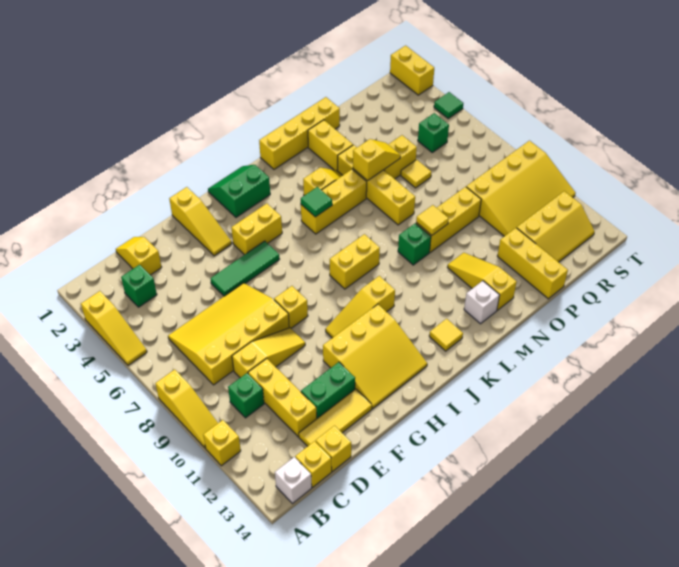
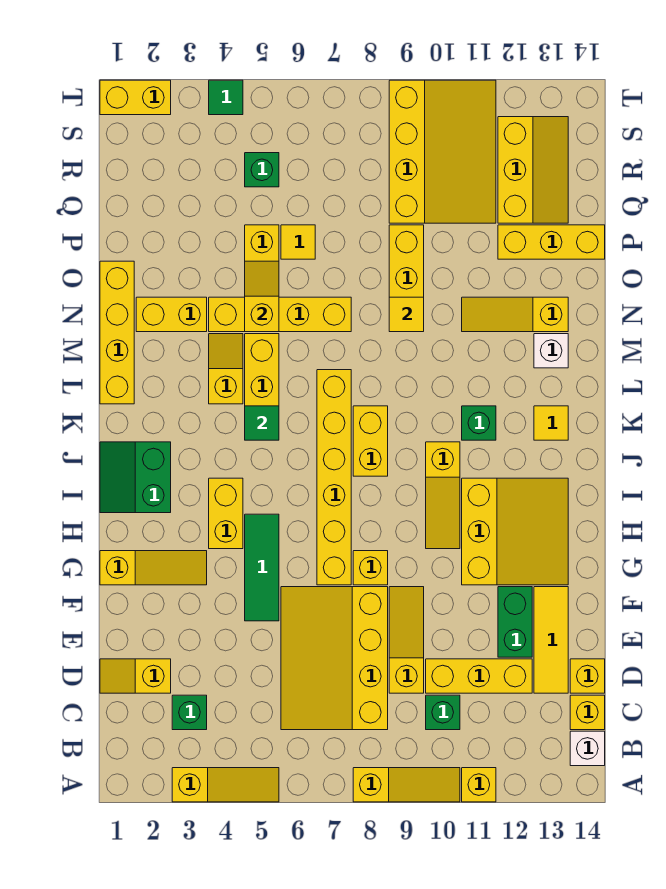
none -> yellow brick G7:L7 level 1
green brick M9 level 1 -> green brick K11 level 1

